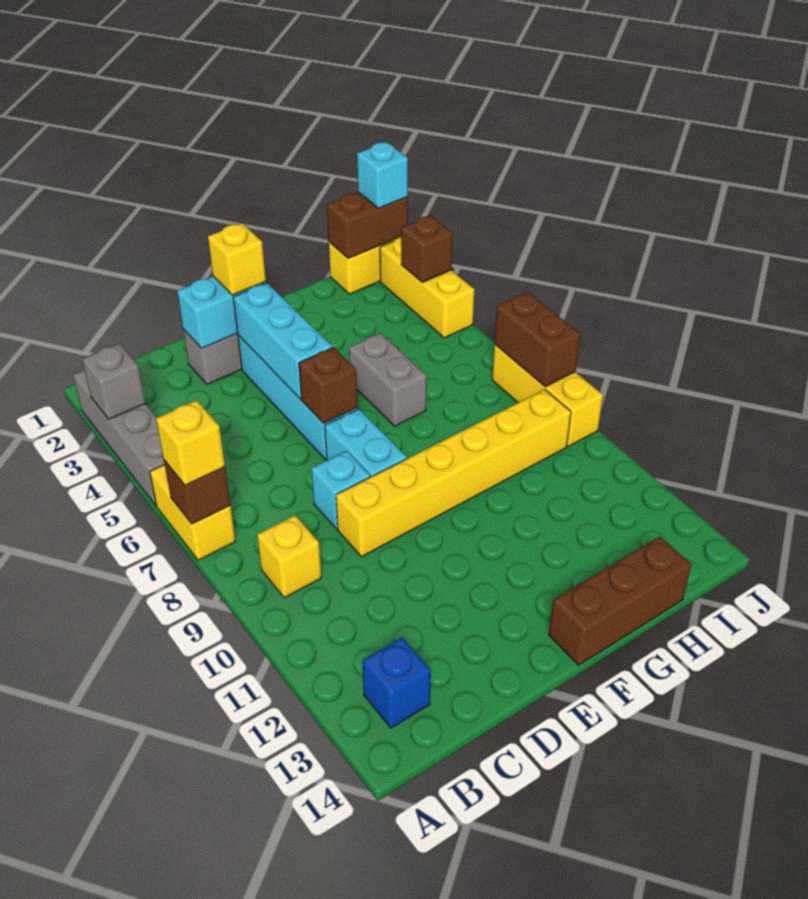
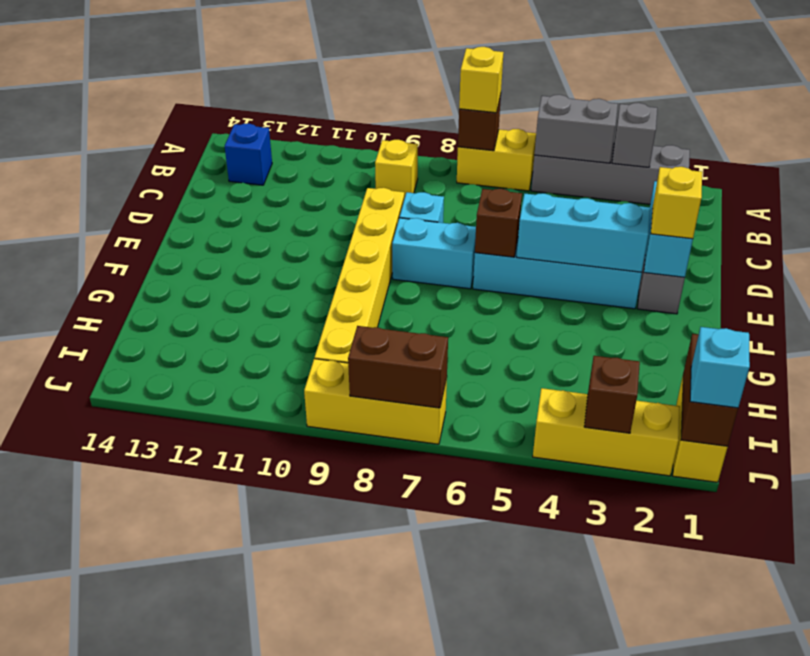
brown brick F14:H14 level 1 -> none
grey brick G5:G6 level 1 -> grey brick A4:A5 level 2

